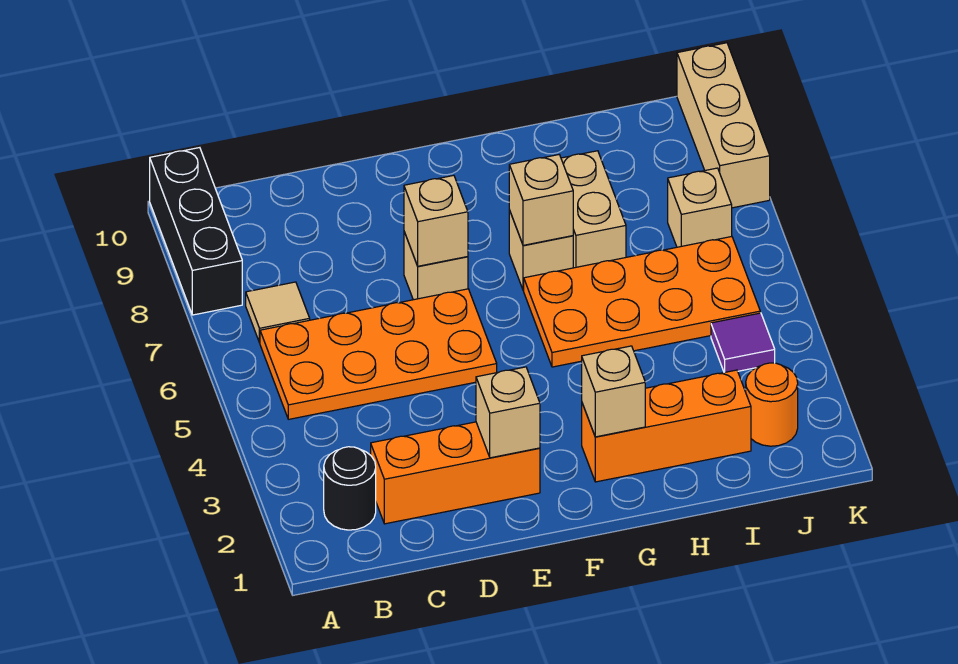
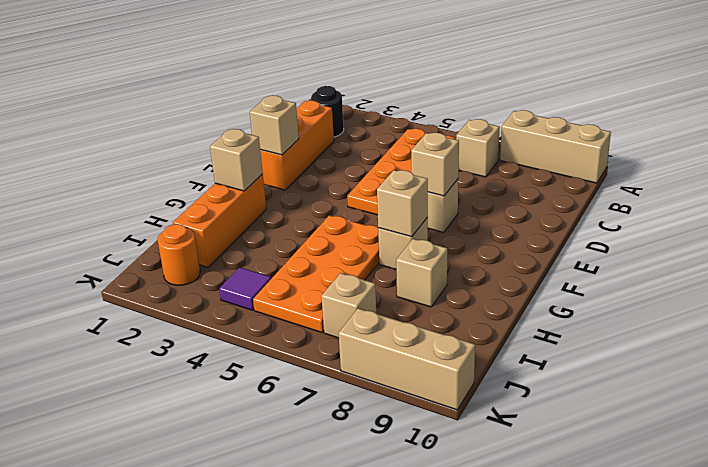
black brick A8:A10 level 1 -> tan brick A8:A10 level 1
tan tile B7 level 1 -> tan brick B7 level 1
tan brick H7:H8 level 1 -> tan brick H8 level 1

